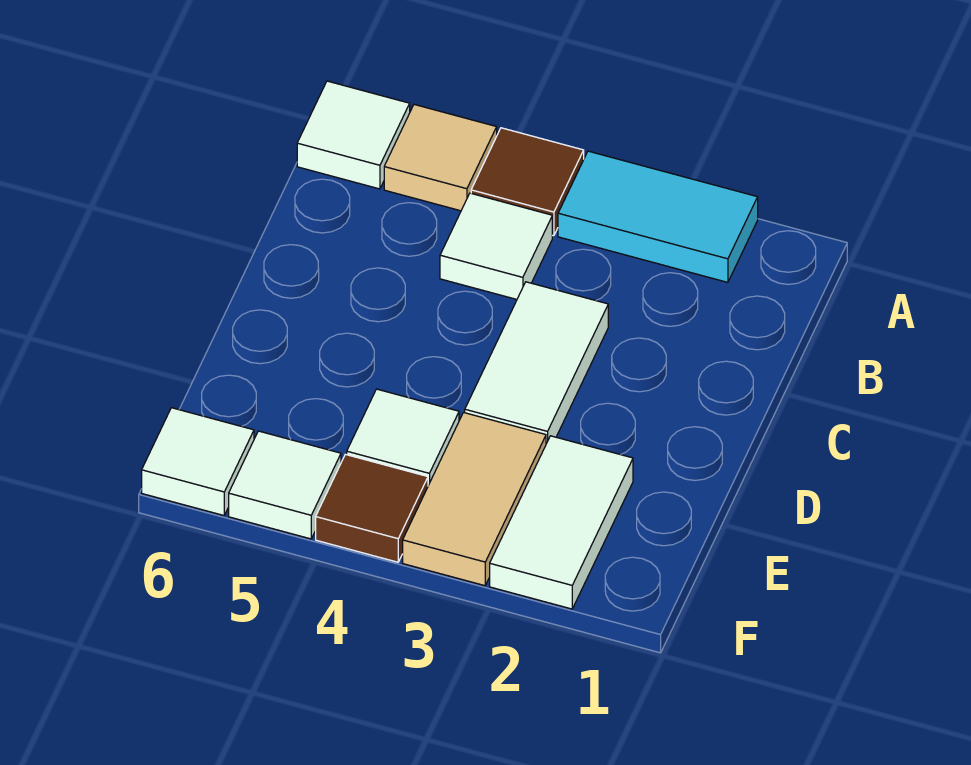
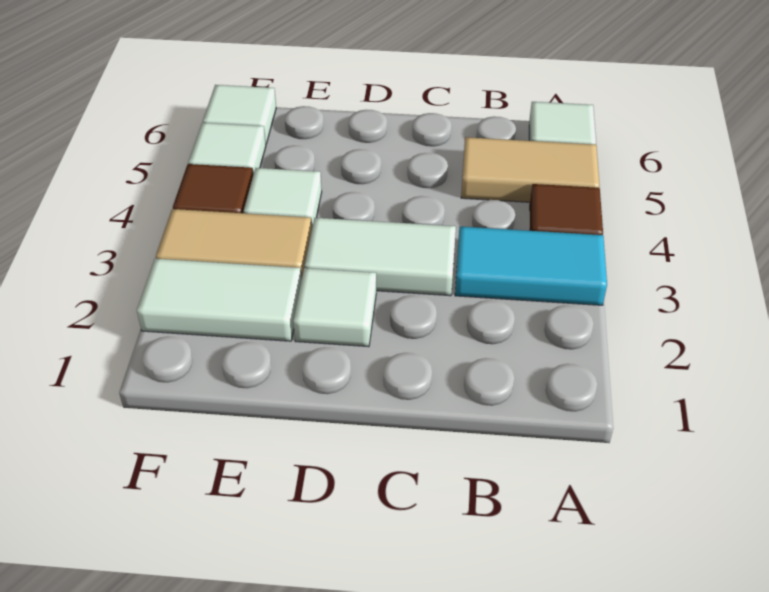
cyan tile A2:A3 level 1 -> cyan tile A3:B3 level 1
tan tile A5 level 1 -> tan tile A5:B5 level 1
white tile B4 level 1 -> white tile D2 level 1

